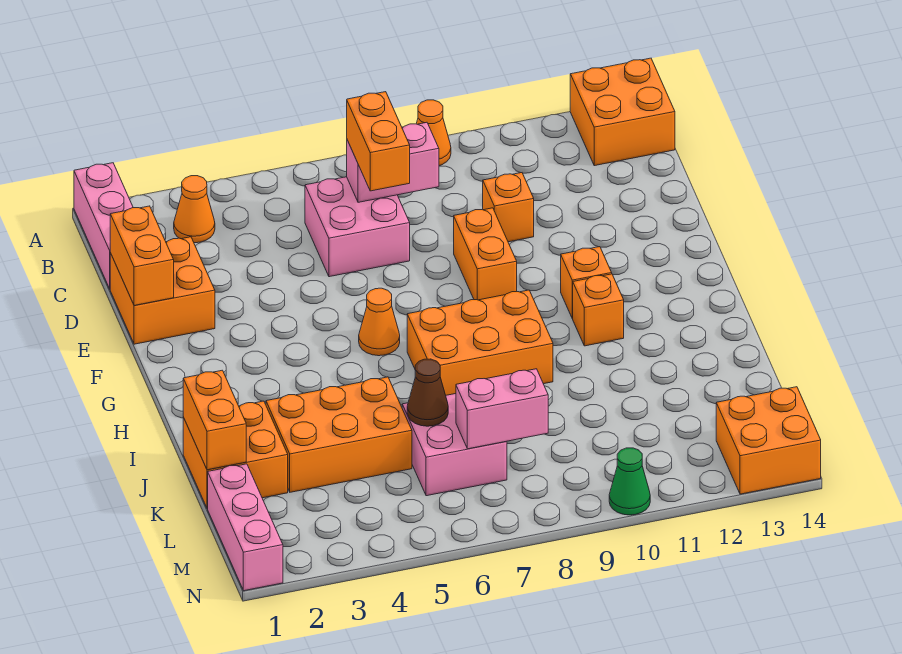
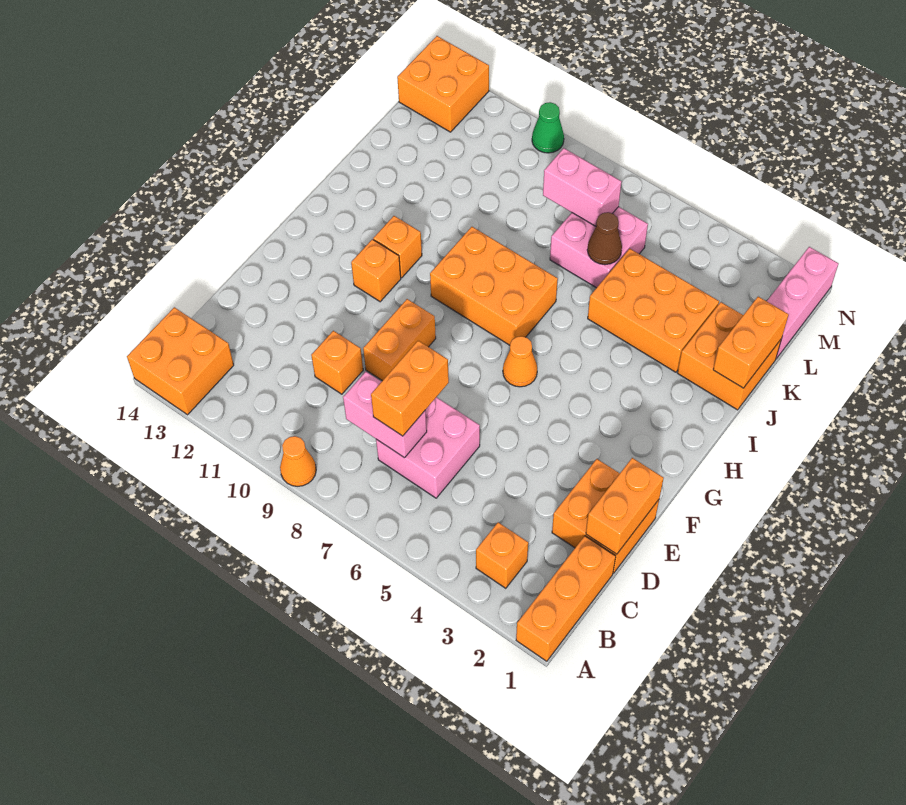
pink brick A1:C1 level 1 -> orange brick A1:C1 level 1
orange cone B3 level 1 -> orange brick B3 level 1

